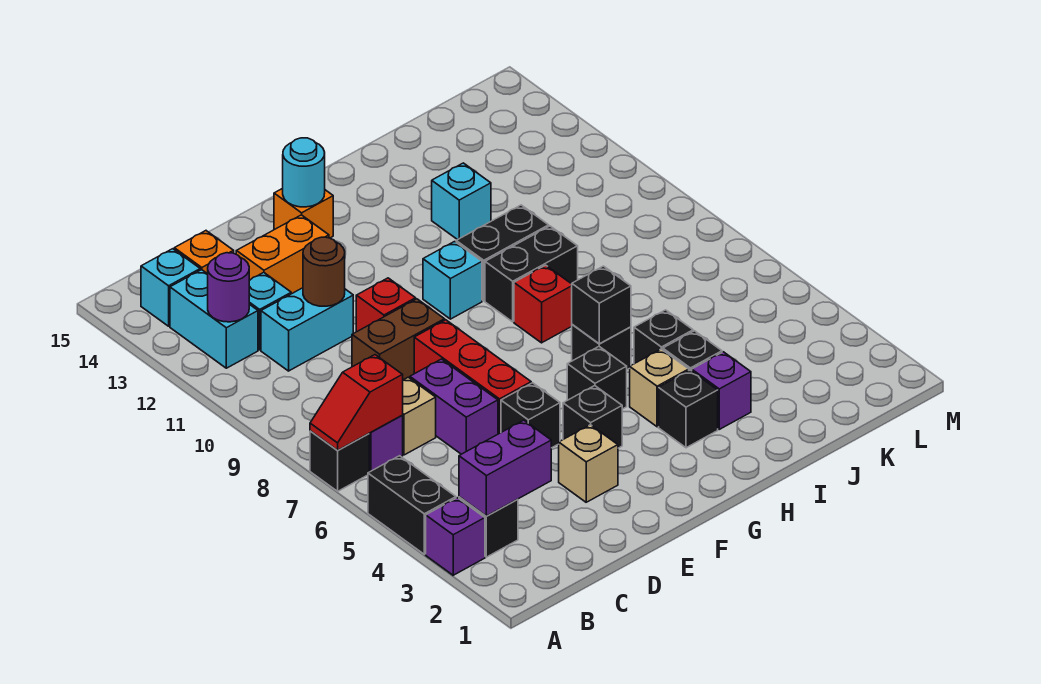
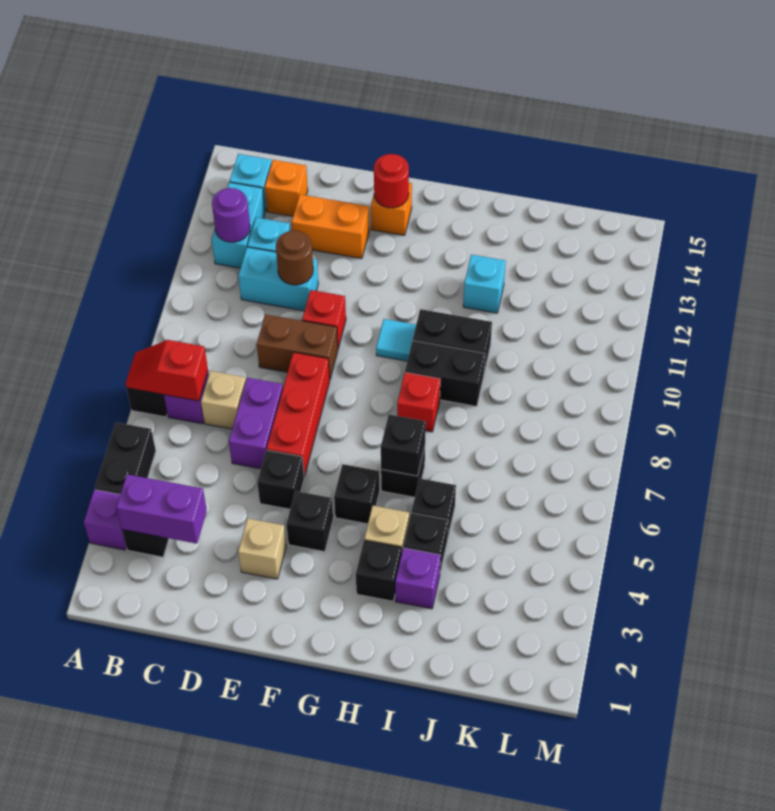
cyan round brick F14 level 2 -> red round brick F14 level 2
cyan brick G10 level 1 -> cyan tile G10 level 1

